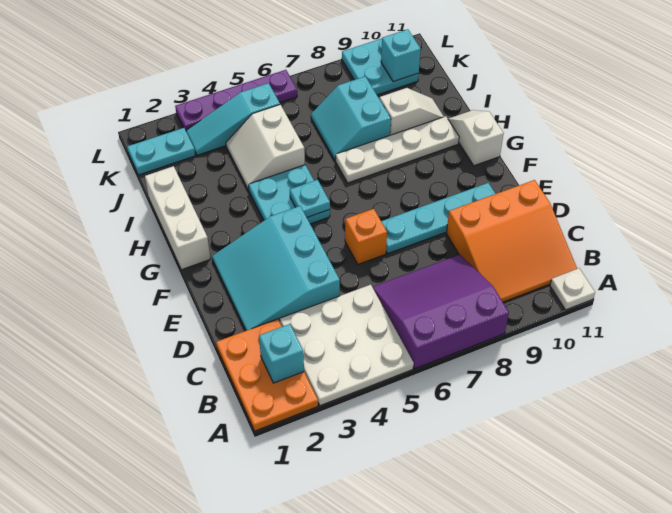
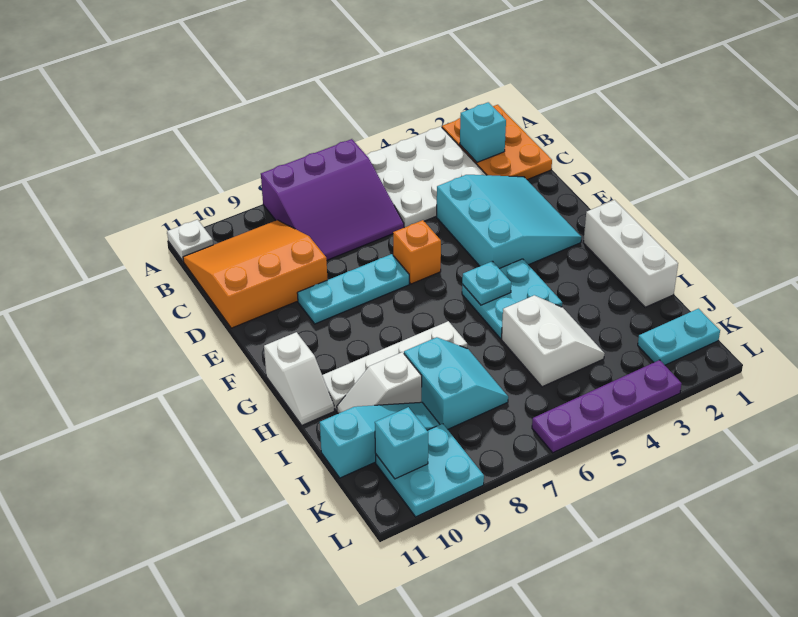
cyan plate E7:E10 level 1 -> cyan plate E7:E9 level 1
cyan slope K3:K5 level 1 top 5 -> cyan slope J9:J11 level 1 top 11

